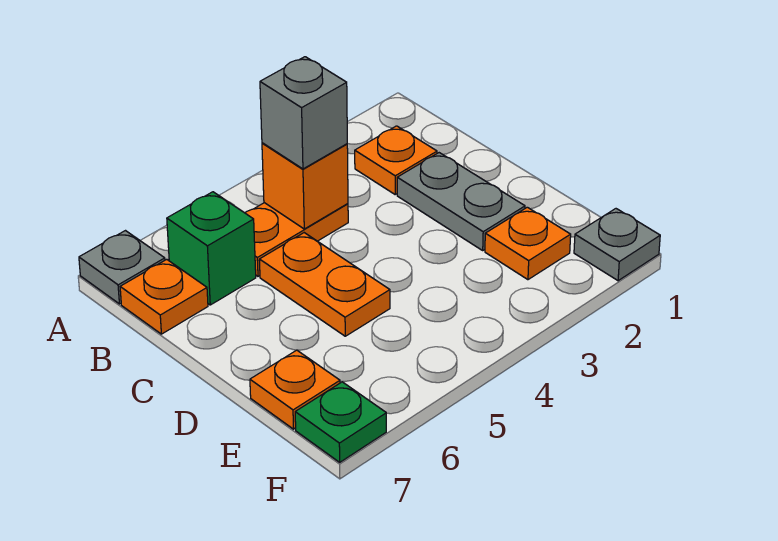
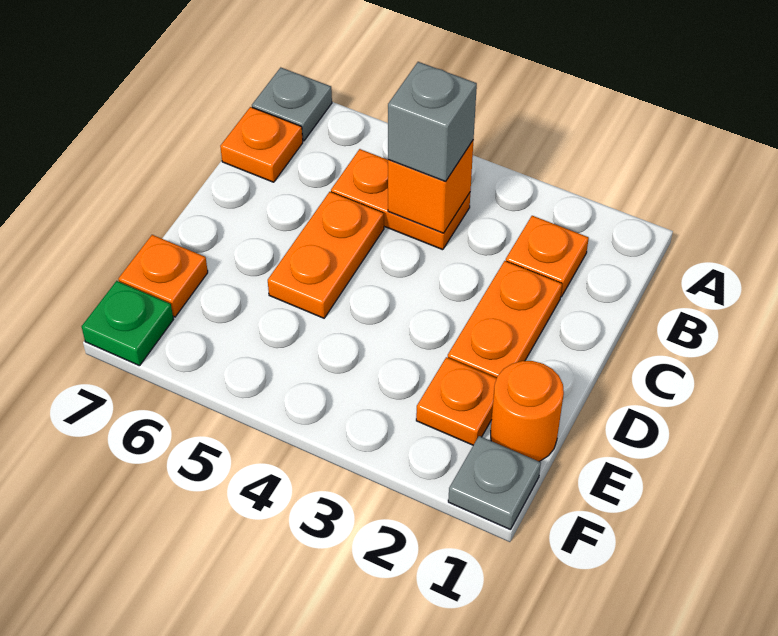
green brick B6 level 1 -> none
grey plate C2:D2 level 1 -> orange plate C2:D2 level 1
none -> orange round brick E1 level 1

